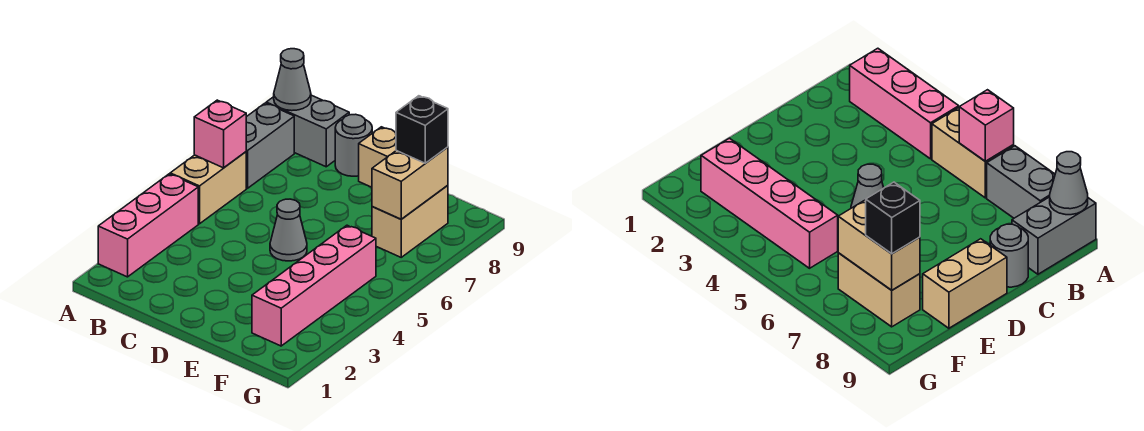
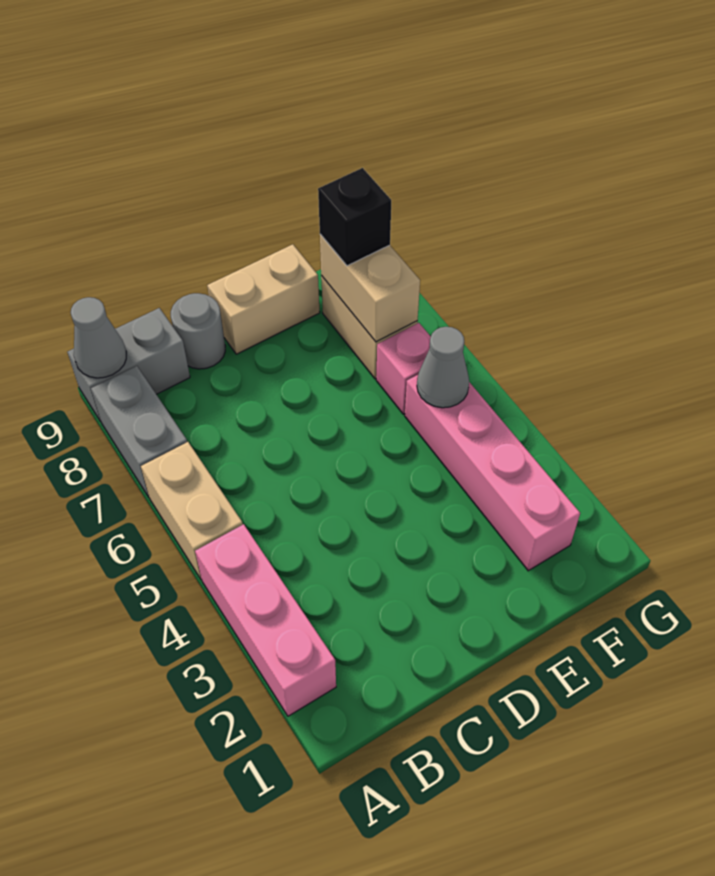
pink brick A6 level 2 -> pink brick F6 level 1
grey cone D5 level 1 -> grey cone F5 level 2

